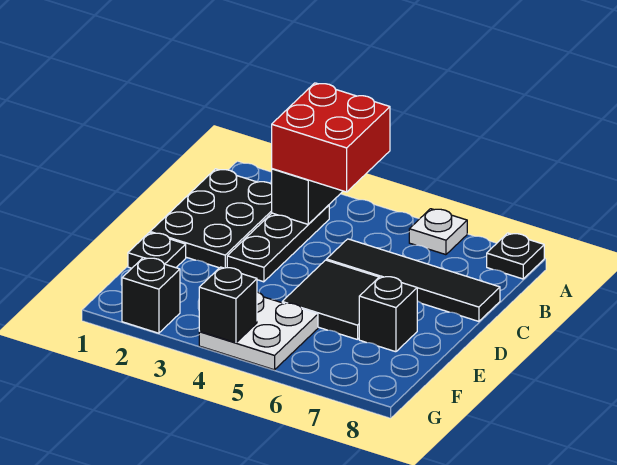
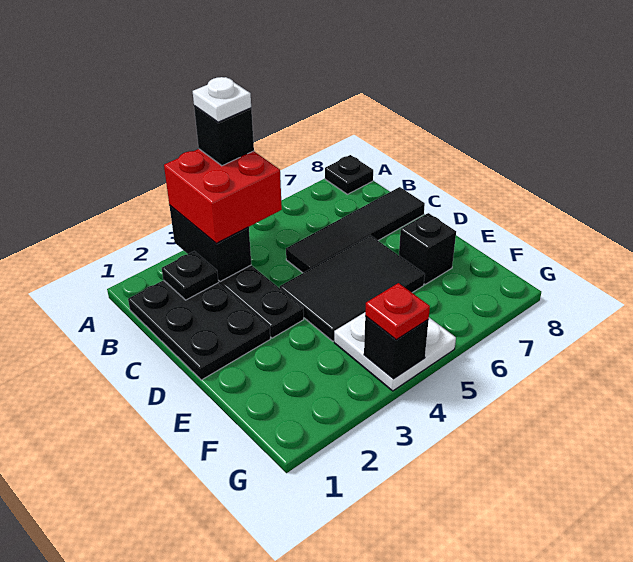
white plate A6 level 1 -> white plate A4 level 5
black tile D5:E6 level 1 -> black tile D4:E6 level 1
black plate E1 level 1 -> black plate B2 level 2
black brick G2 level 1 -> black brick A4 level 4
none -> red plate G4 level 3

